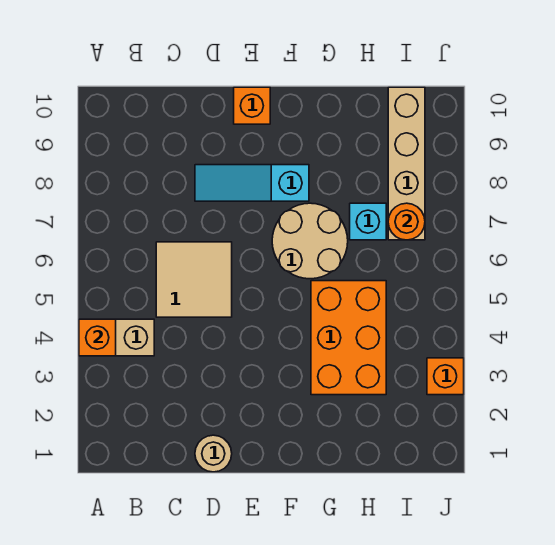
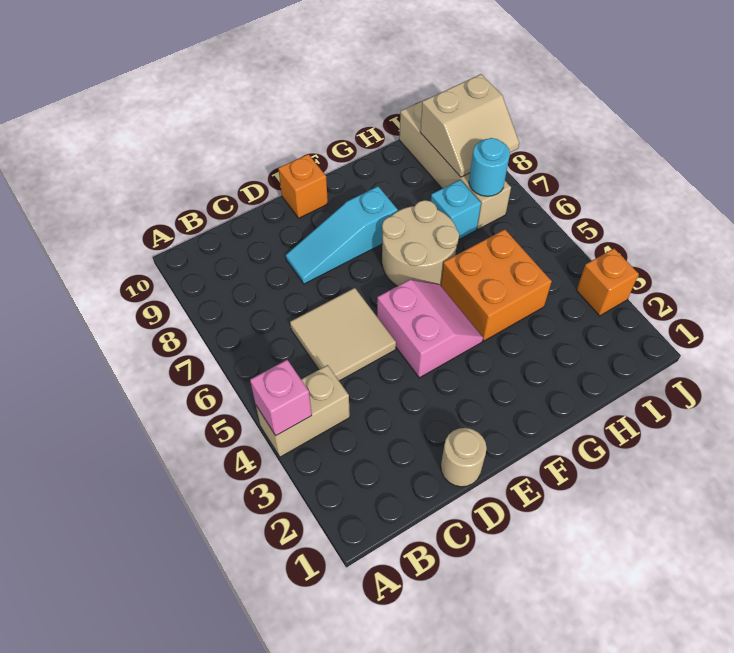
orange brick A4 level 2 -> pink brick A4 level 2
none -> pink slope E4:F5 level 1 top E
orange brick G3:H5 level 1 -> orange brick G4:H5 level 1
orange round brick I7 level 2 -> cyan round brick I7 level 2
none -> tan slope I8:J9 level 2 top 9

